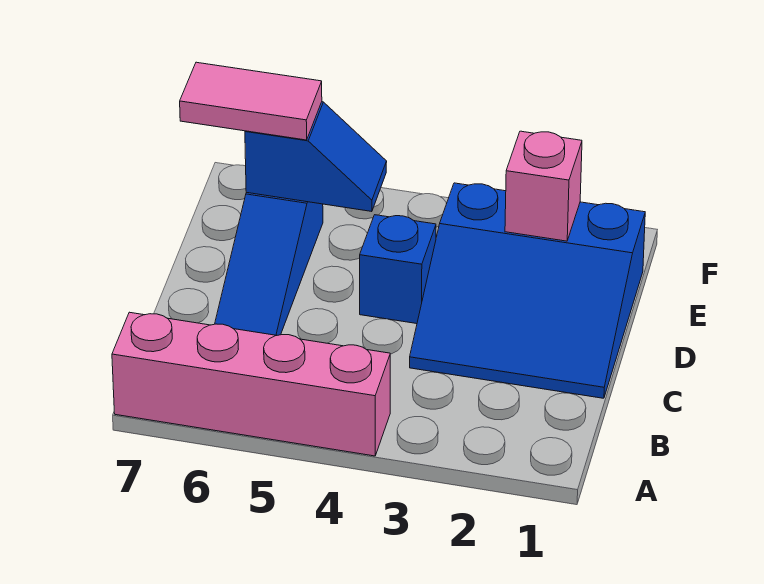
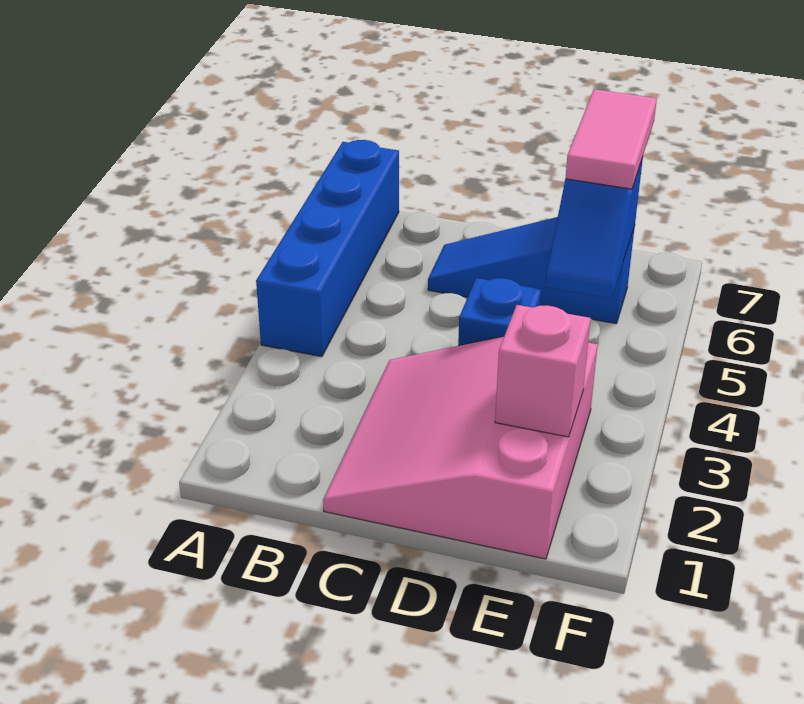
pink brick A4:A7 level 1 -> blue brick A4:A7 level 1
blue slope C1:E3 level 1 top E -> pink slope C1:E3 level 1 top E

